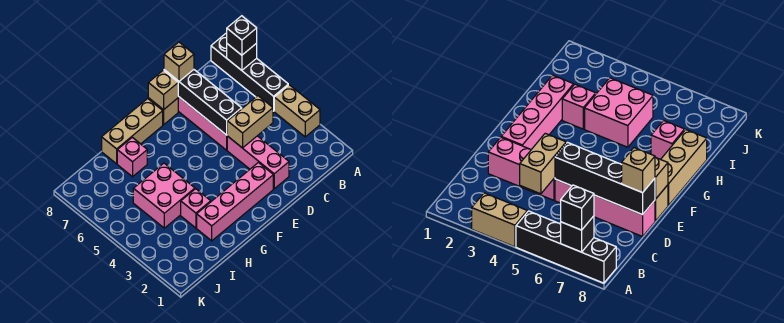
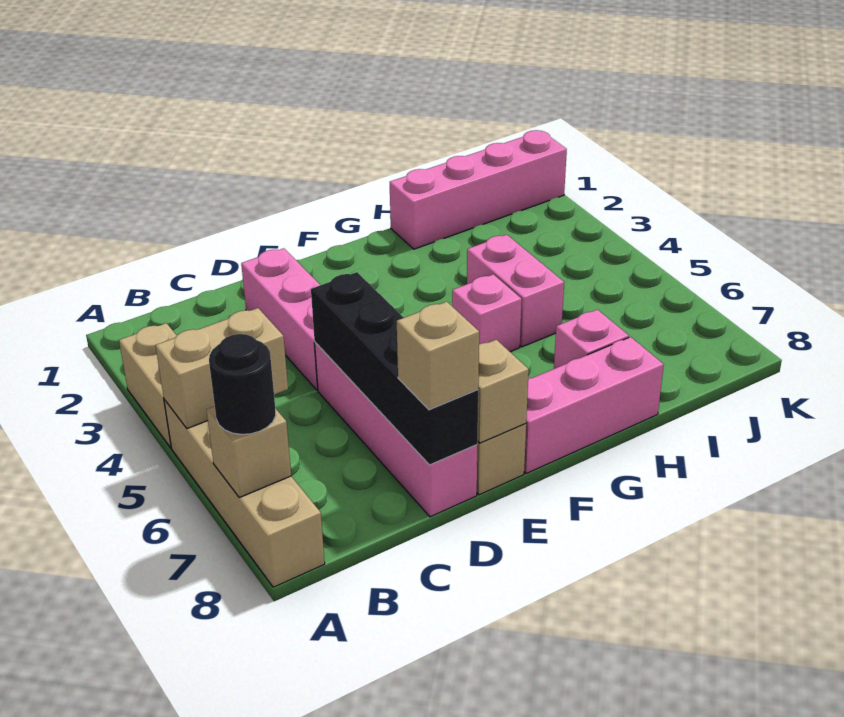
black brick A5:A8 level 1 -> tan brick A5:A8 level 1
black brick A7 level 2 -> tan brick A7 level 2
black brick A7 level 3 -> black round brick A7 level 3
tan brick C4:D4 level 2 -> tan brick A5:B5 level 2
pink brick E2:H2 level 1 -> pink brick H1:K1 level 1
tan brick F8:H8 level 1 -> pink brick F8:H8 level 1
pink brick H3 level 1 -> pink brick G5 level 1
pink brick H4:I5 level 1 -> pink brick H4:H5 level 1

